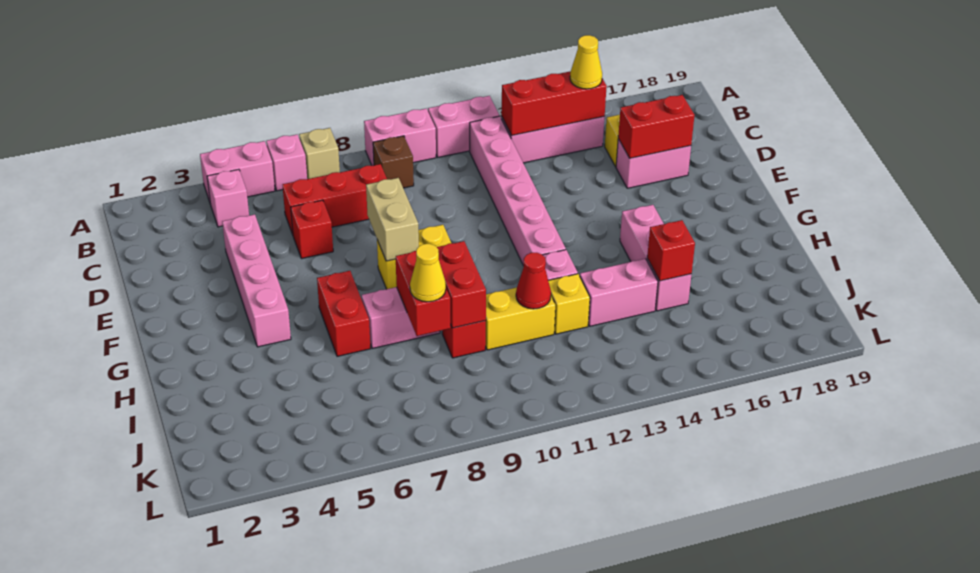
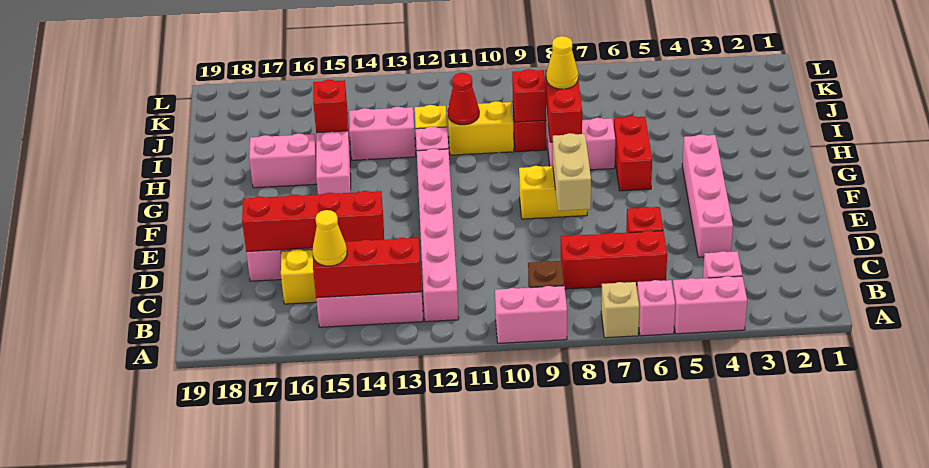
pink brick A11:A12 level 1 -> pink brick H16:H17 level 1
red brick D16:D17 level 2 -> red brick D14:D17 level 2
red brick H9:I9 level 2 -> red brick I9 level 2

